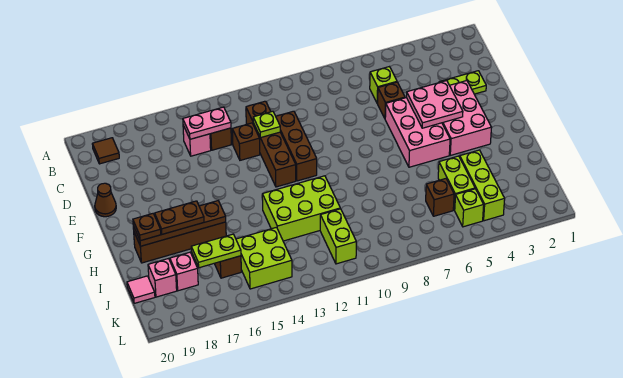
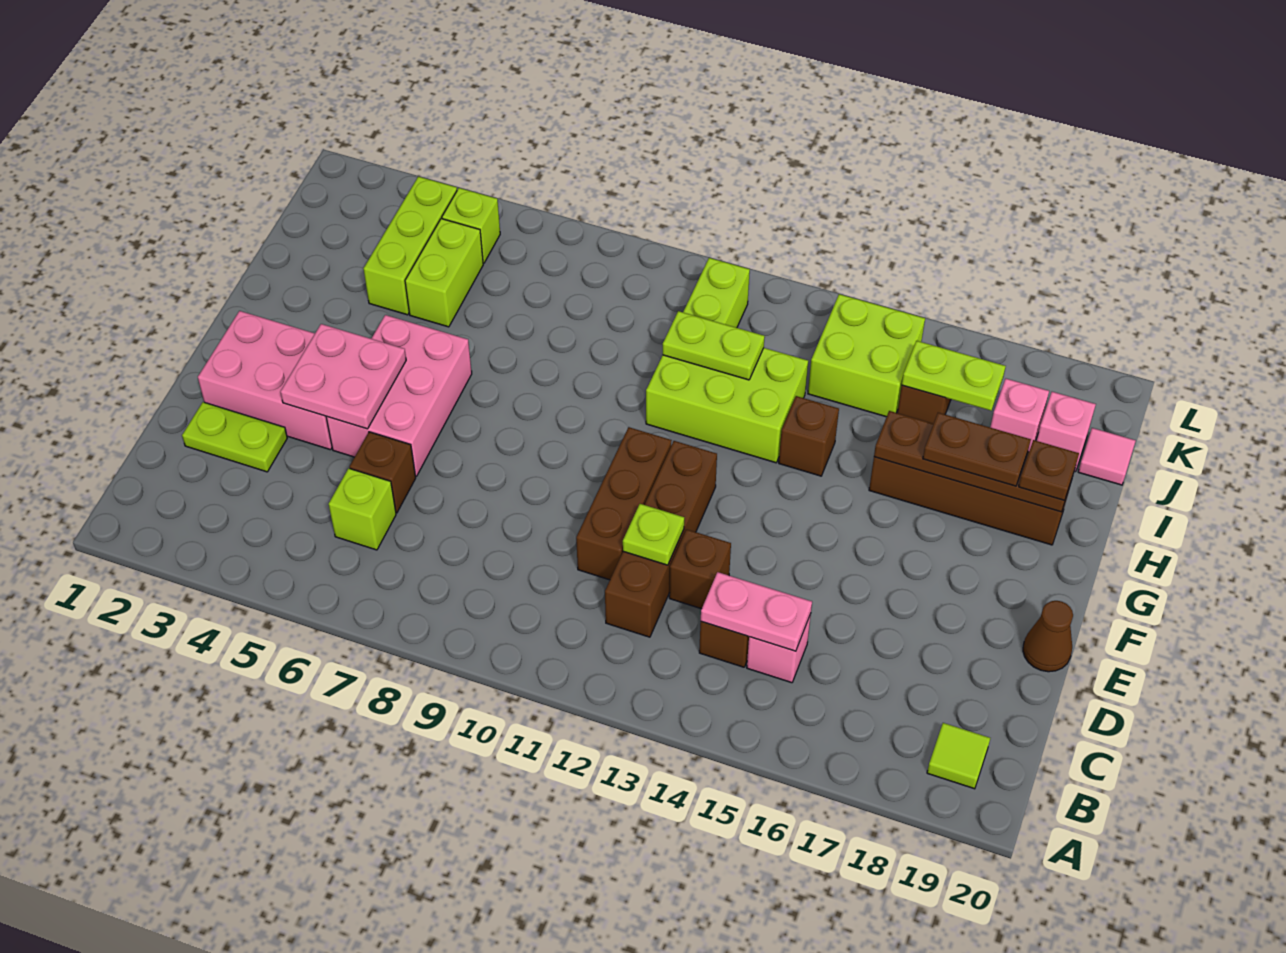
brown tile B19 level 1 -> lime tile B19 level 1
pink brick E3:G4 level 1 -> pink brick E2:F4 level 1
none -> lime plate I11:I12 level 2
brown brick J6 level 1 -> brown brick H14 level 1

